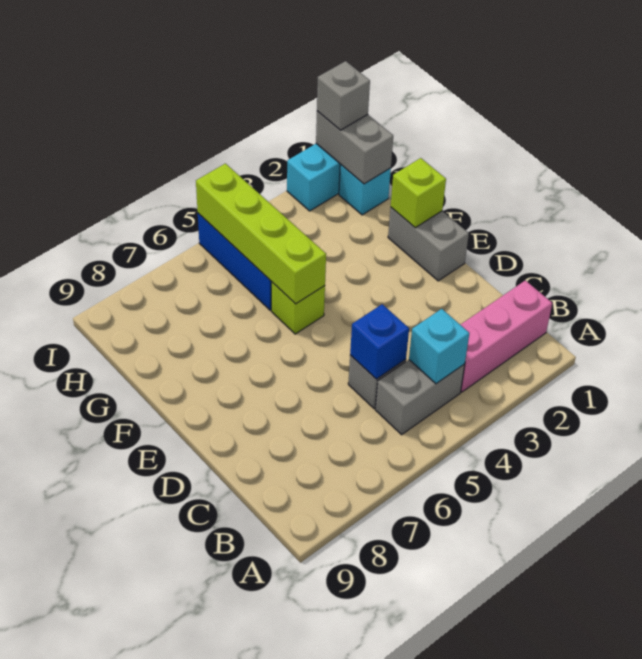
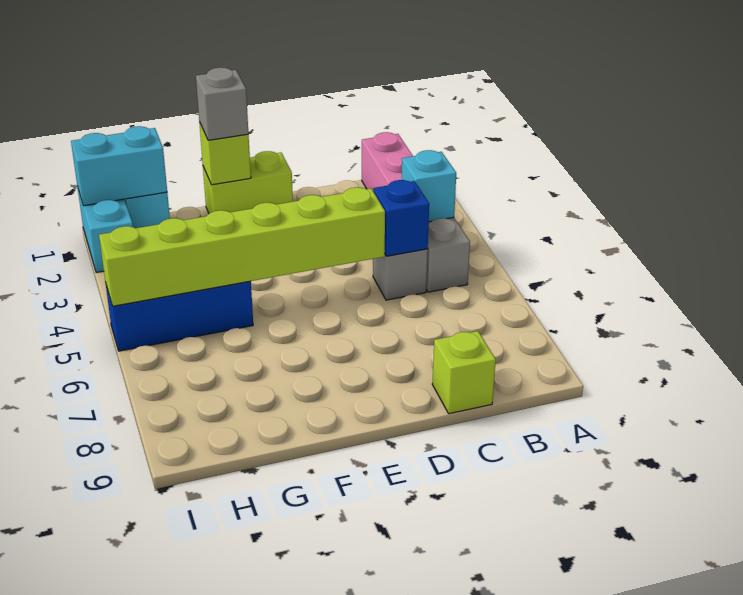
grey brick E1:F1 level 1 -> lime brick E1:F1 level 1
lime brick F5 level 1 -> lime brick C9 level 1
lime brick F5:I5 level 2 -> lime brick D5:I5 level 2
grey brick H1:I1 level 2 -> cyan brick H1:I1 level 2
grey brick I1 level 3 -> grey brick F1 level 3

